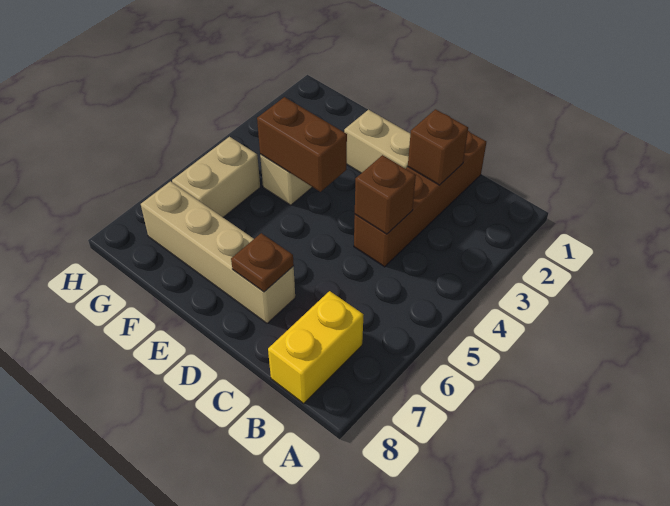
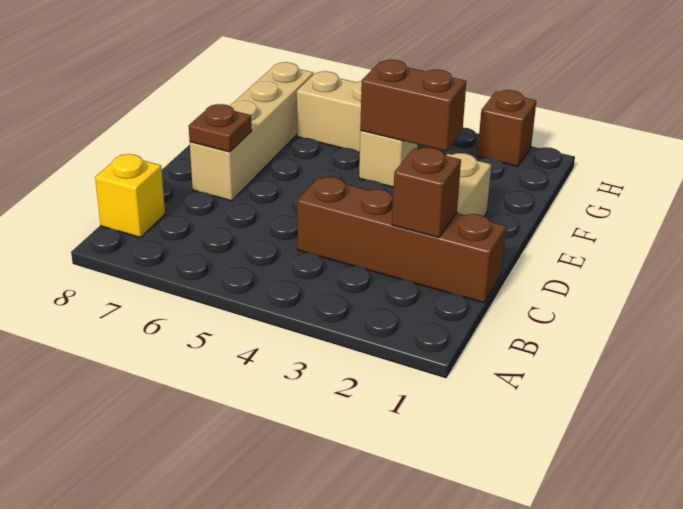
yellow brick B7:B8 level 1 -> yellow brick B8 level 1
brown brick C4 level 2 -> brown brick H2 level 1
brown brick E4:F4 level 2 -> brown brick F3:F4 level 2

